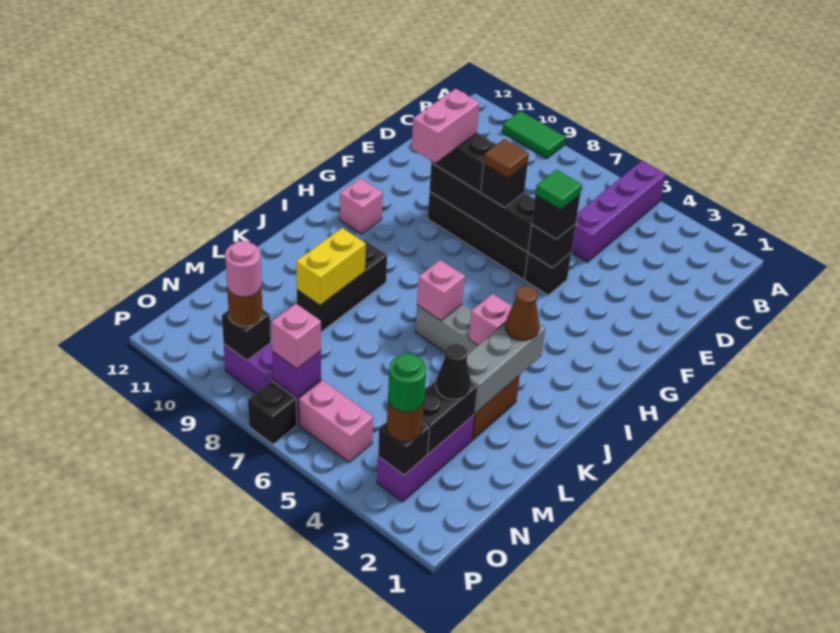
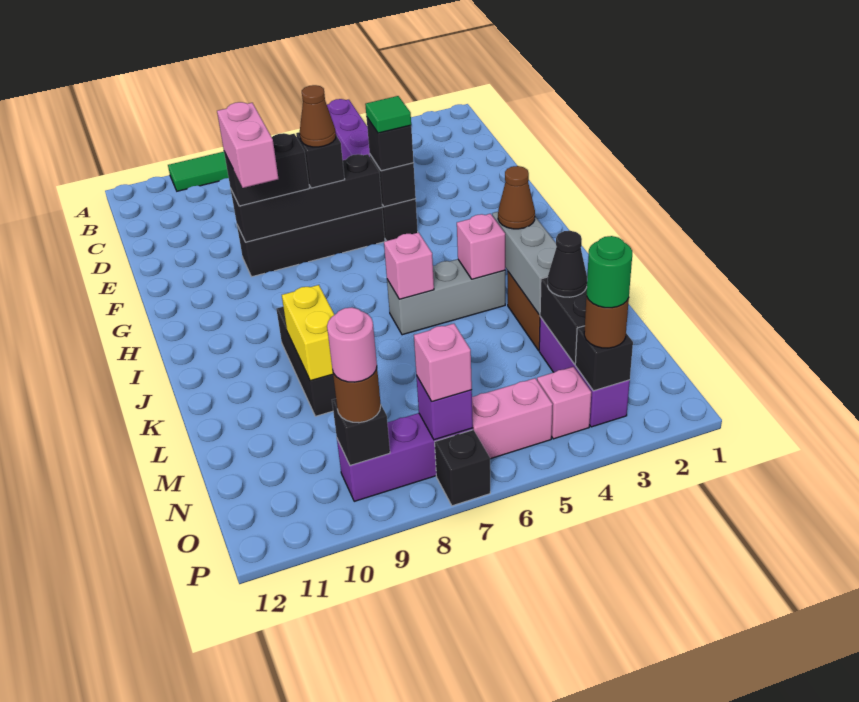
brown tile F7 level 4 -> brown cone F7 level 4
pink brick H11 level 1 -> pink brick O4 level 1

